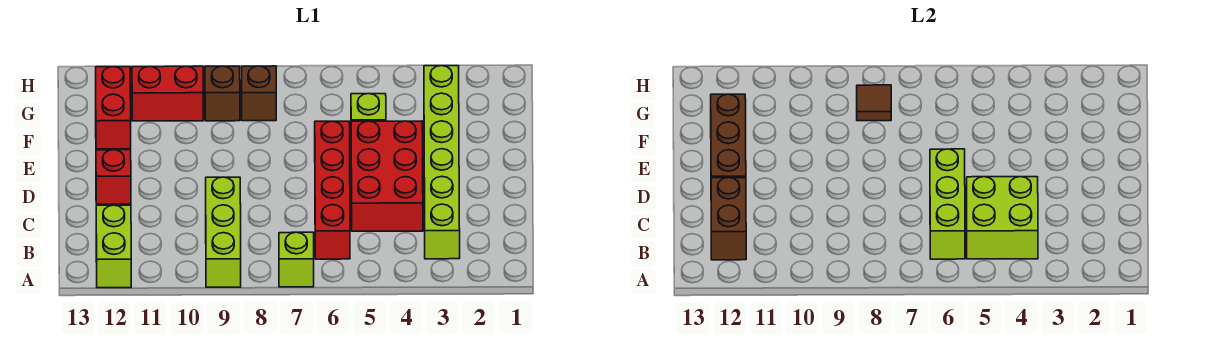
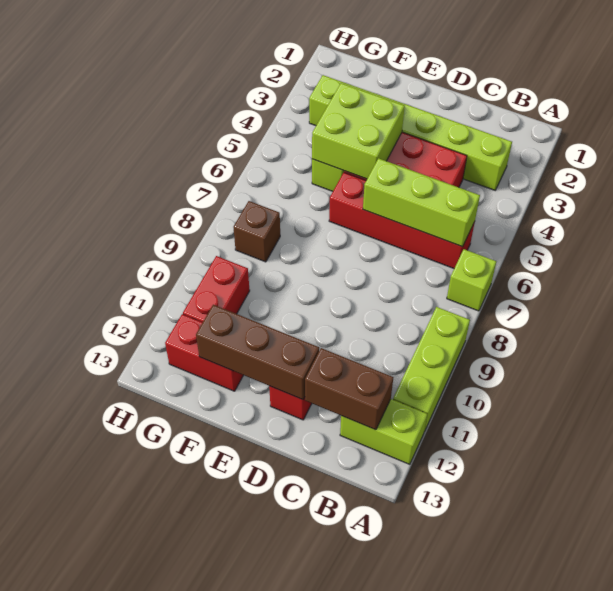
lime brick A9:C9 level 1 -> lime brick A9:A11 level 1
lime brick B4:C5 level 2 -> lime brick E4:F5 level 2
brown tile G8 level 2 -> none
brown brick G9 level 1 -> none

